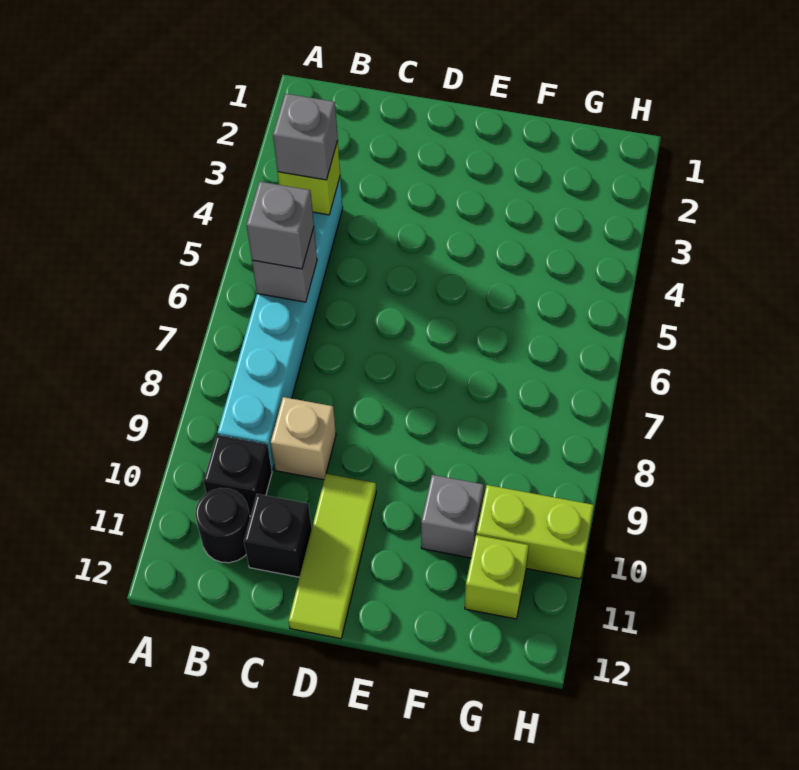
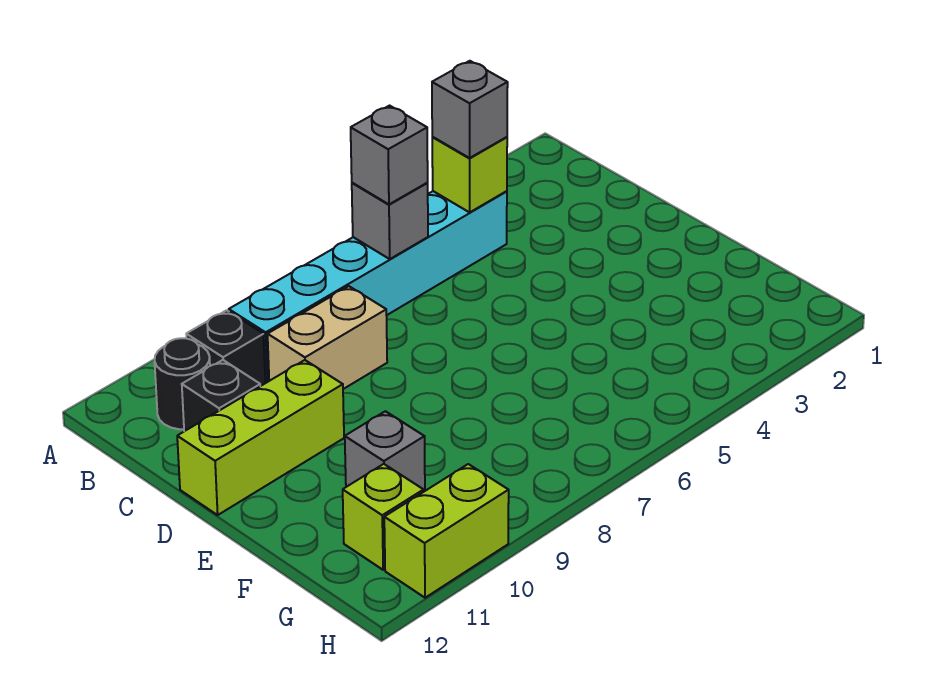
tan brick C9 level 1 -> tan brick C8:C9 level 1
lime tile D10:D12 level 1 -> lime brick D10:D12 level 1
lime brick G10:H10 level 1 -> lime brick H10:H11 level 1

